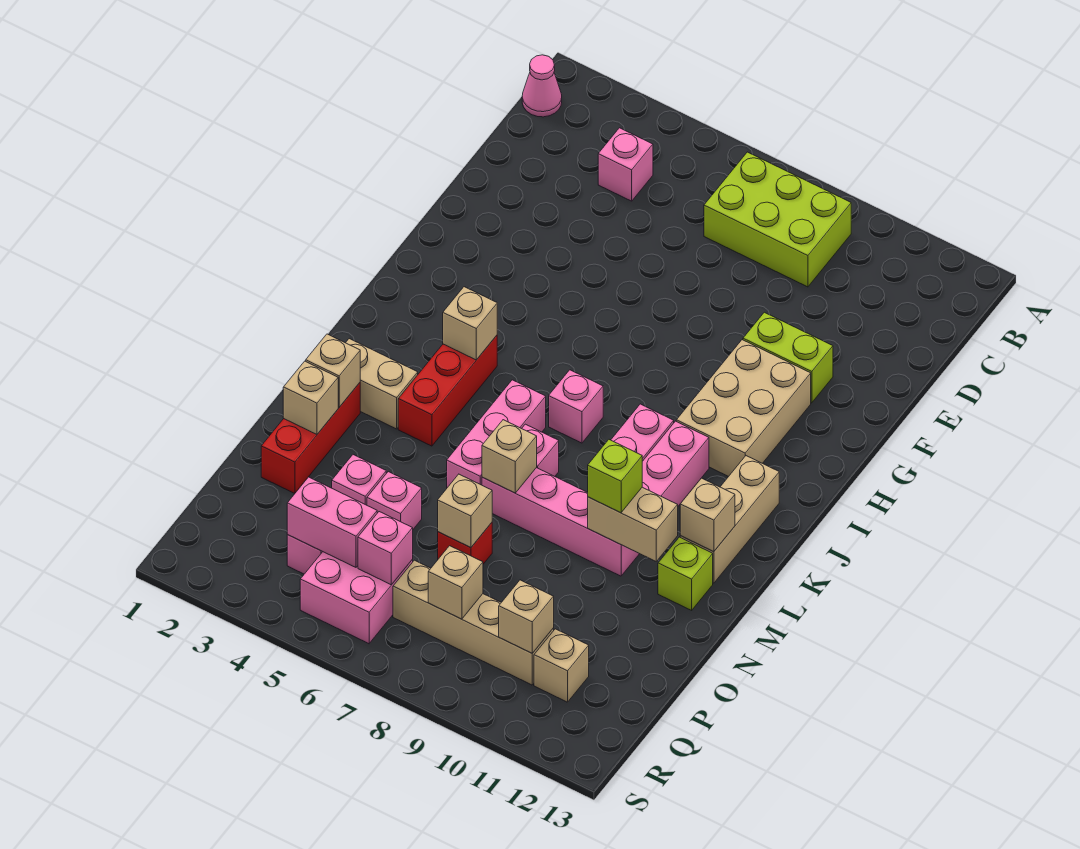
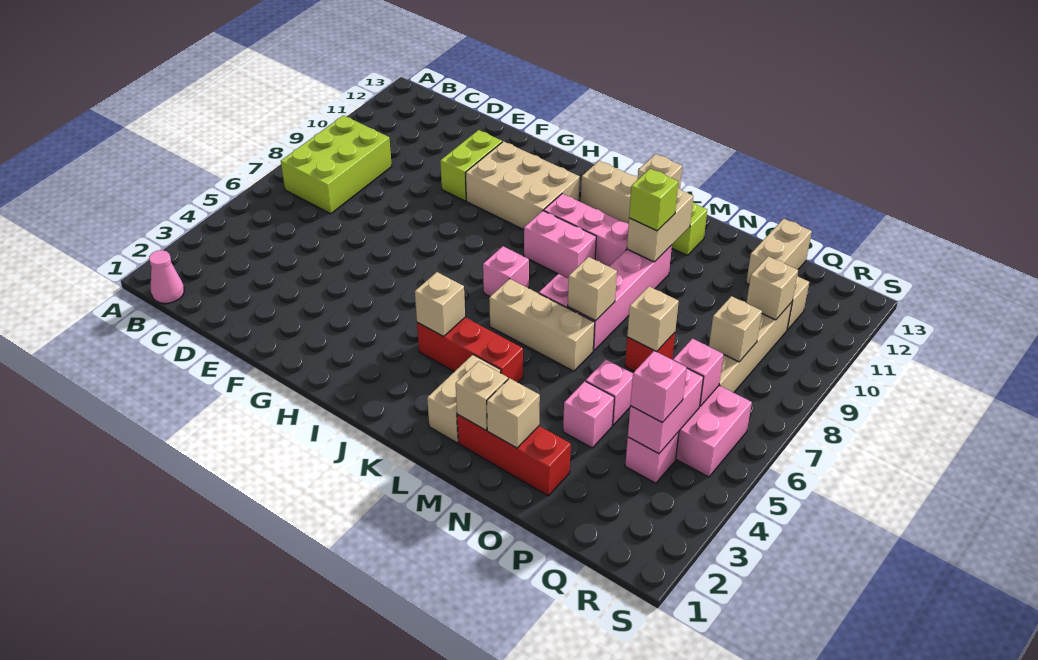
pink brick C4 level 1 -> pink brick Q4 level 3
pink brick K6:M6 level 1 -> tan brick K6:M6 level 1
none -> tan brick P12:P13 level 1

